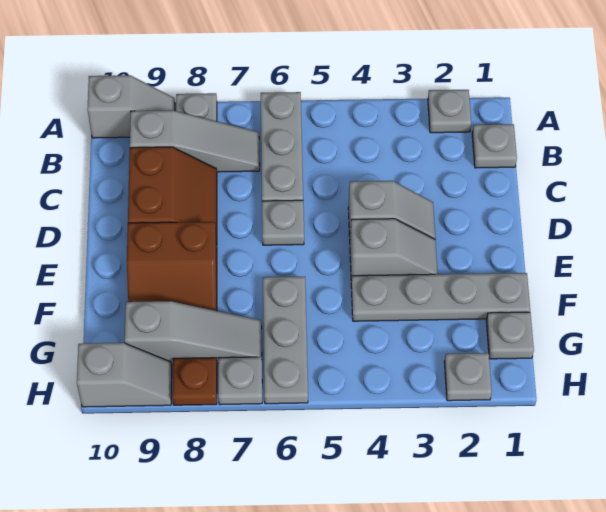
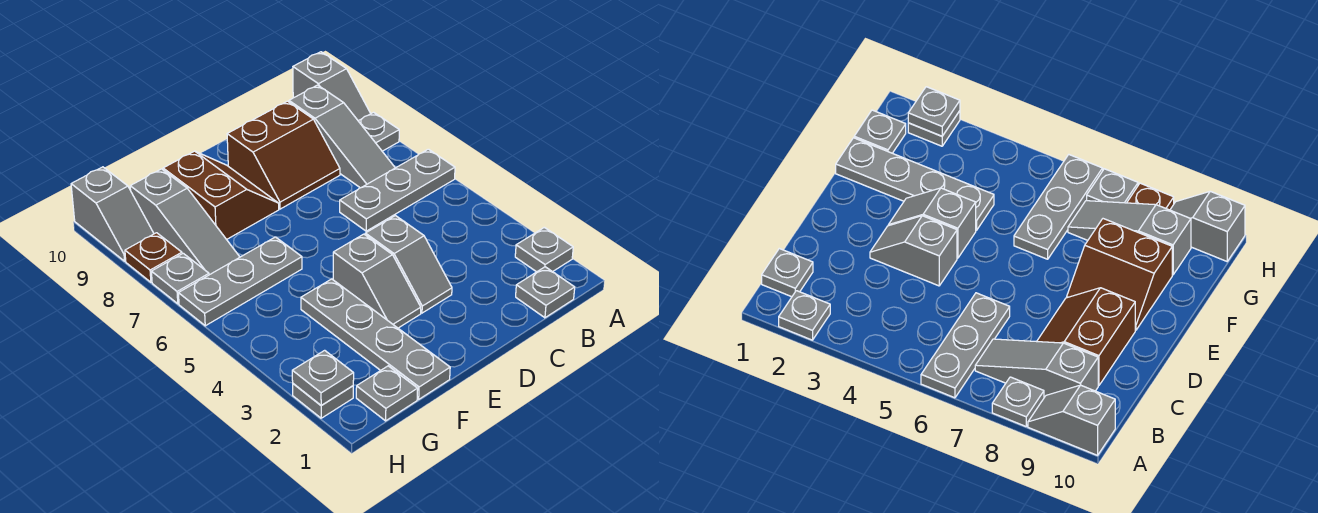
grey plate D6 level 1 -> grey plate H2 level 2
brown slope E8:F9 level 1 top E -> brown slope E8:F9 level 1 top F

